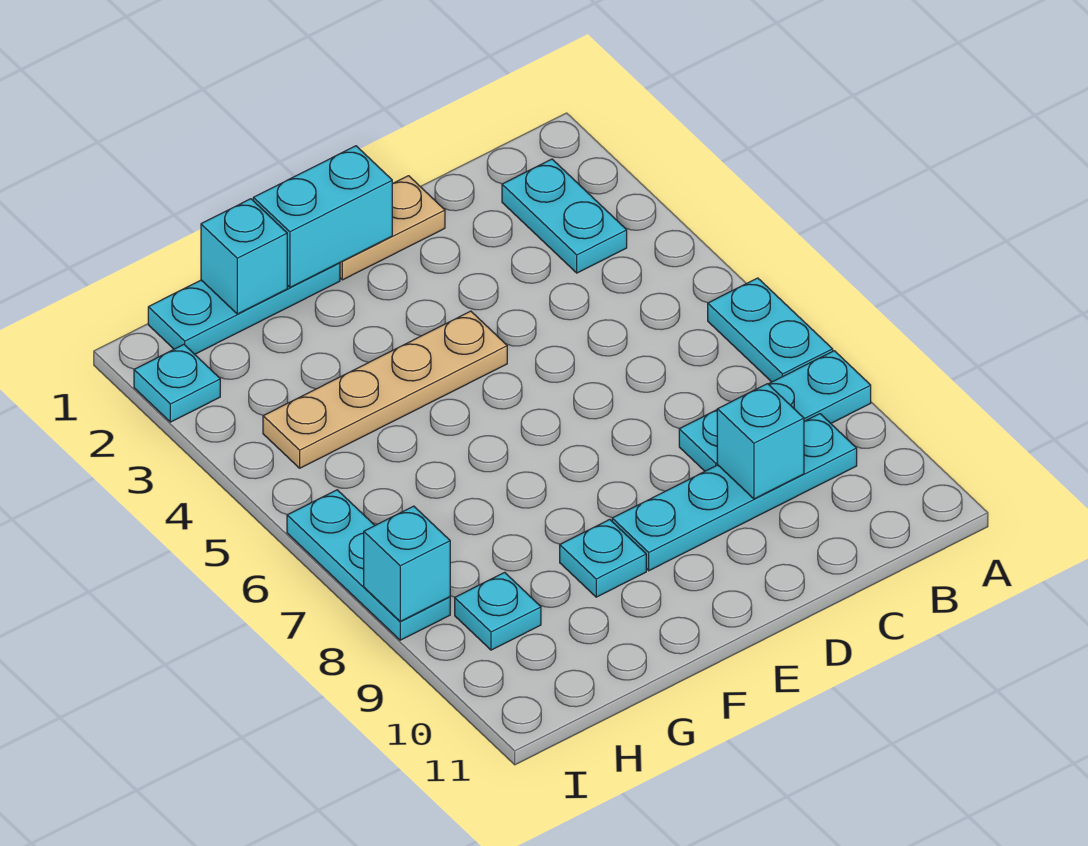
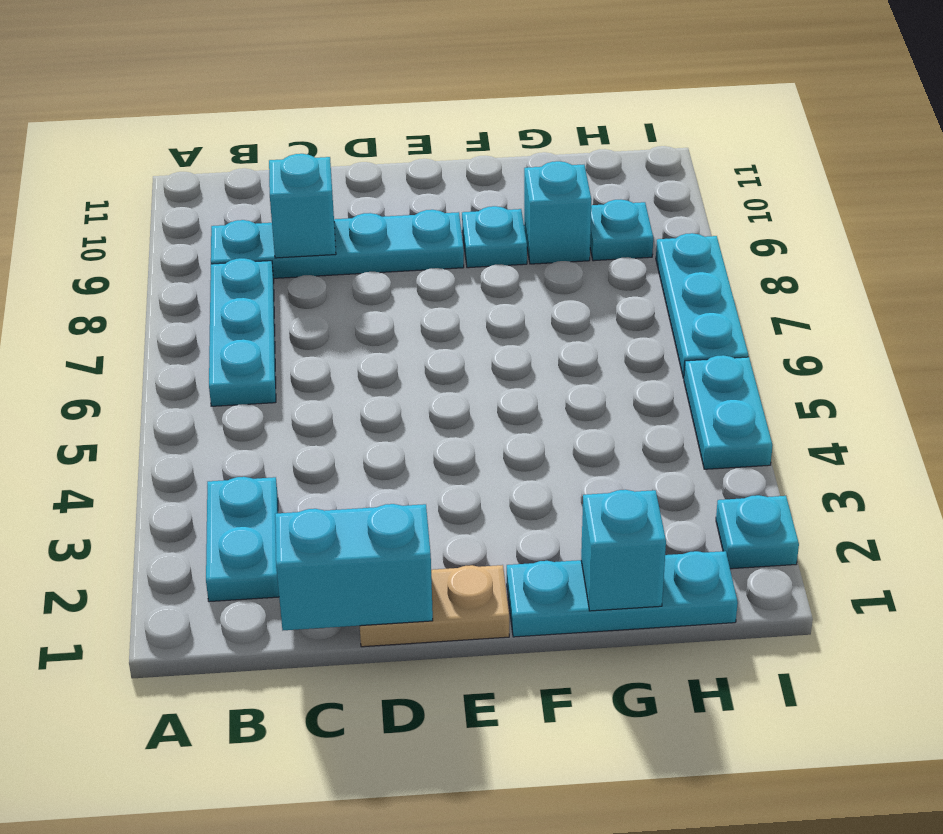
cyan plate A6:A7 level 1 -> cyan plate I4:I5 level 1
cyan plate A8:C8 level 1 -> cyan plate B6:B8 level 1
cyan brick E1:F1 level 2 -> cyan brick C1:D1 level 2
tan plate E4:H4 level 1 -> none
cyan brick I8 level 2 -> cyan brick G9 level 1

